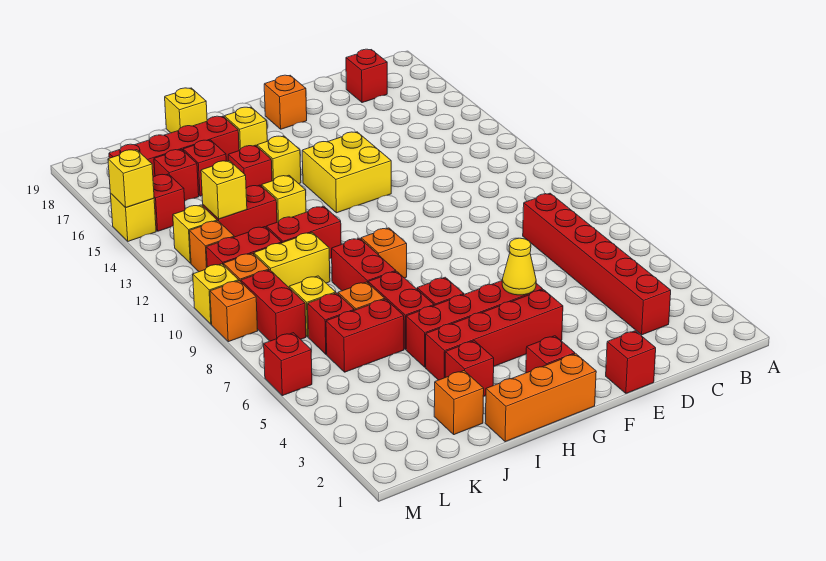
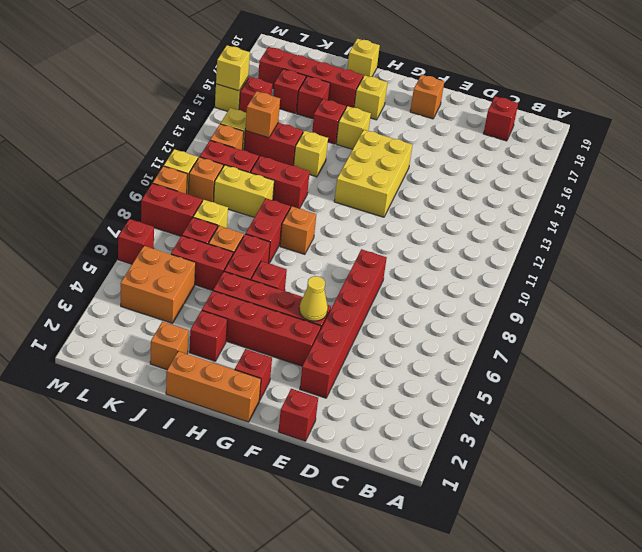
red brick C3:C8 level 1 -> red brick E3:E8 level 1
yellow brick F13:G14 level 1 -> yellow brick F12:G14 level 1
none -> orange brick K4:L5 level 1
yellow brick K13 level 2 -> orange brick K13 level 2
red brick L8:L9 level 1 -> red brick L8:M8 level 1

